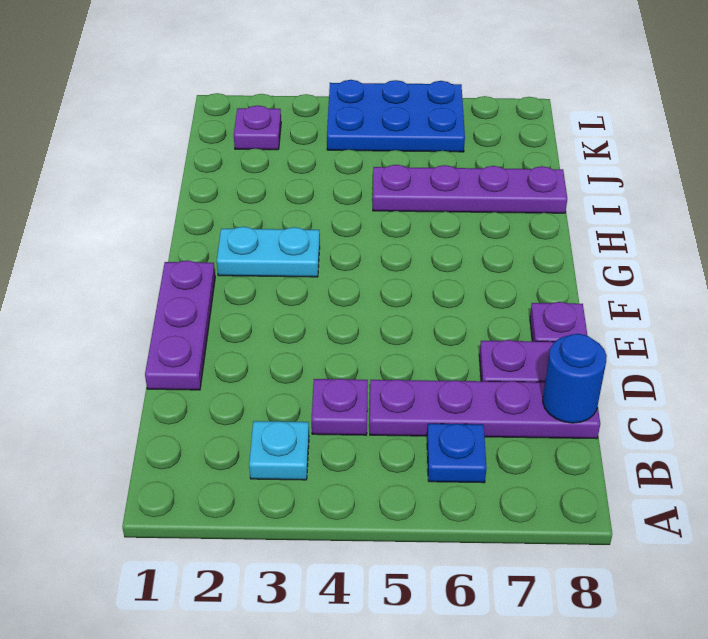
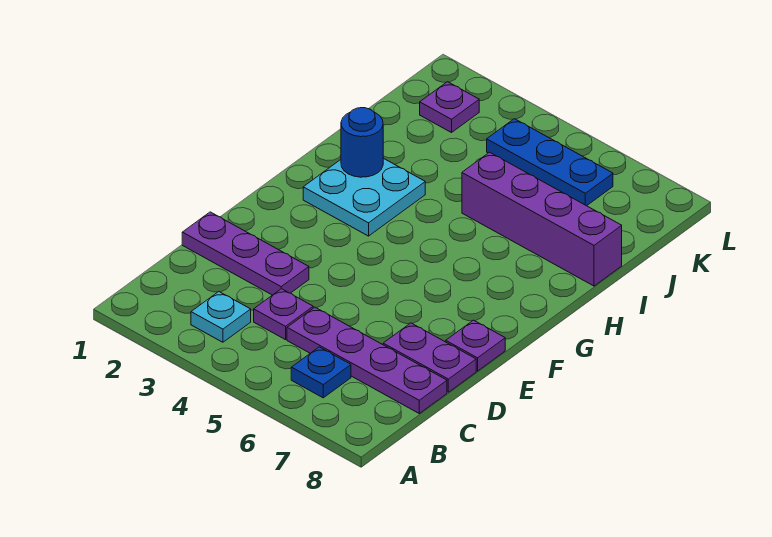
blue round brick C8 level 2 -> blue round brick H2 level 2
purple plate D1:F1 level 1 -> purple plate D1:D3 level 1
cyan plate G2:G3 level 1 -> cyan plate G2:H3 level 1
purple plate I5:I8 level 1 -> purple brick I5:I8 level 1
blue plate K4:L6 level 1 -> blue plate K4:K6 level 1

